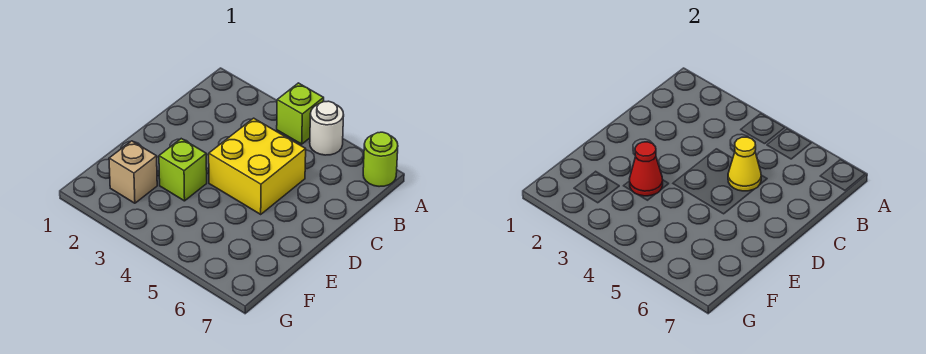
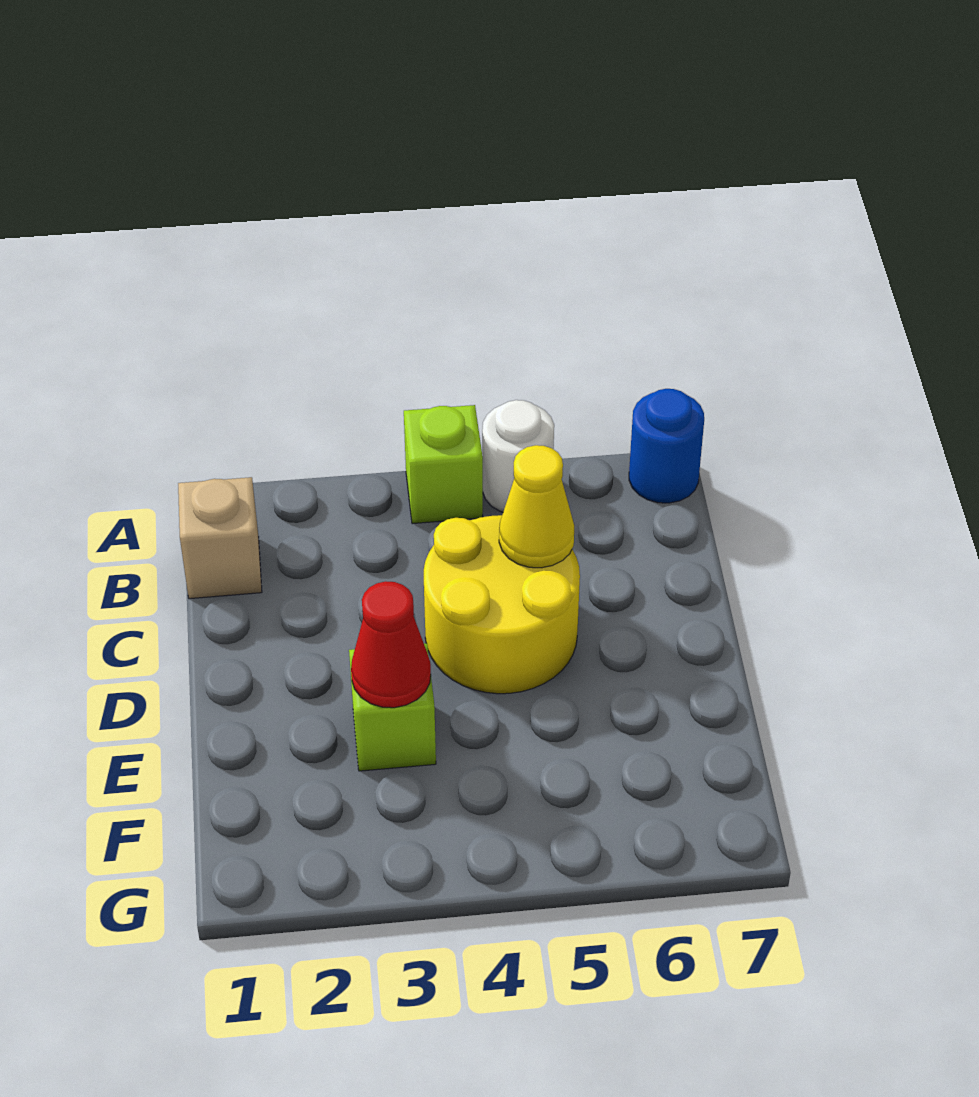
lime round brick A7 level 1 -> blue round brick A7 level 1
yellow brick C4:D5 level 1 -> yellow round brick C4:D5 level 1
tan brick F2 level 1 -> tan brick B1 level 1

